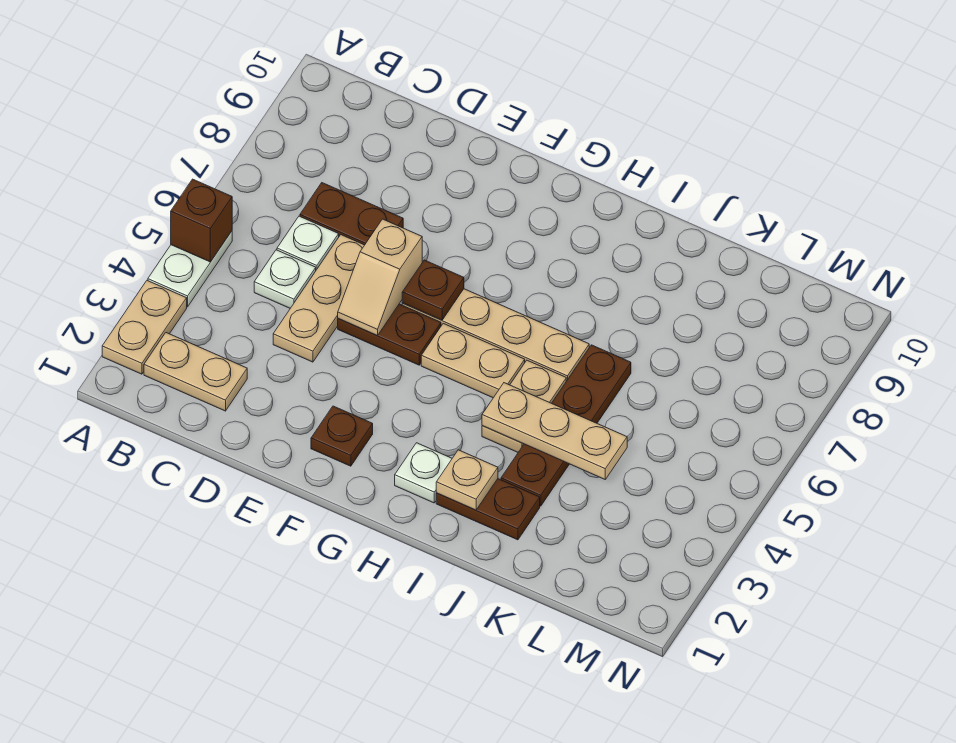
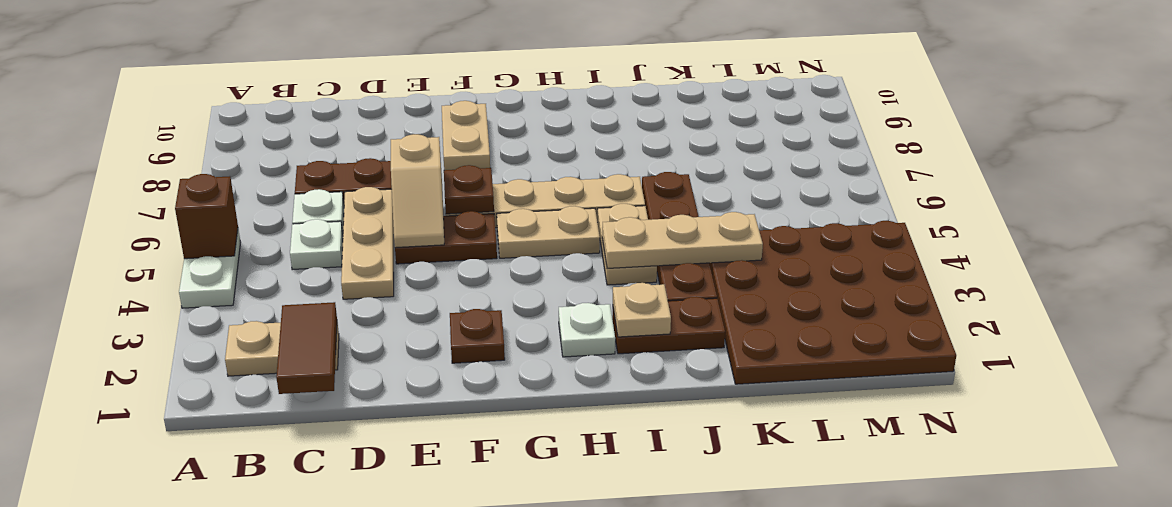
tan plate A2:A3 level 1 -> tan plate F8:F9 level 1
none -> brown tile C1:C2 level 2
none -> brown plate K1:N4 level 1

